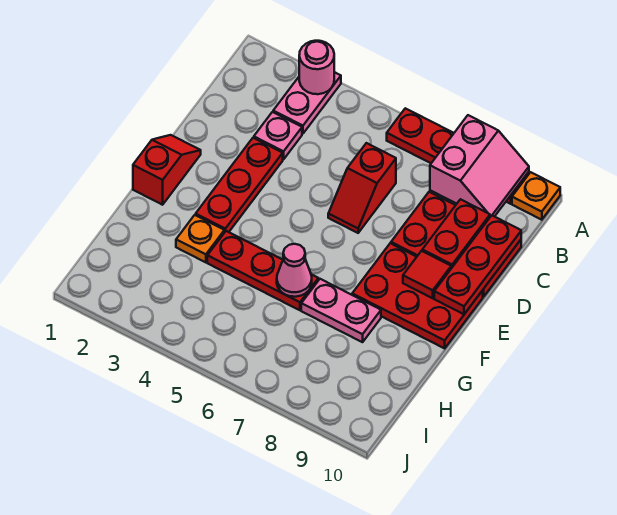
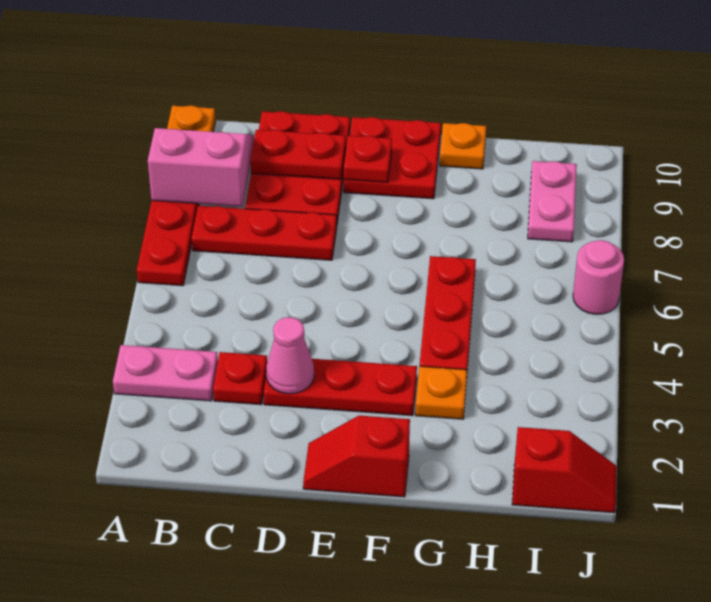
pink round brick A3 level 2 -> pink round brick J6 level 1
pink plate C3 level 1 -> red plate C3 level 1
red slope C6:D6 level 1 top C -> red slope I1:J1 level 1 top I
red plate C10:E10 level 2 -> red plate B7:D7 level 1
red plate E8:F10 level 1 -> red plate E9:F10 level 1
red tile E9 level 2 -> red plate E9 level 2
pink cone G6 level 2 -> pink cone D3 level 2
pink plate G7:G8 level 1 -> pink plate I8:I9 level 1
none -> orange plate G10 level 1

